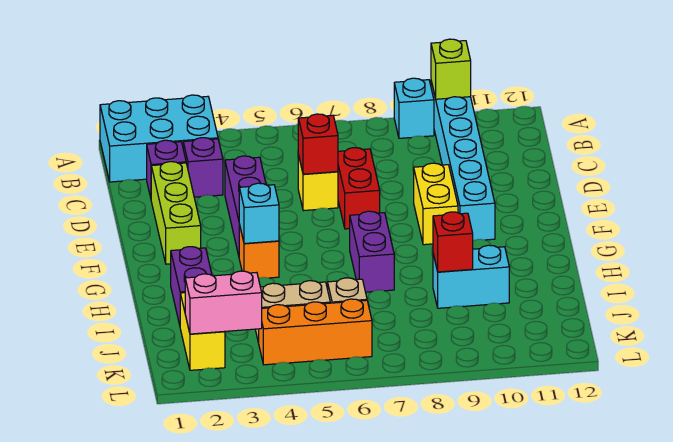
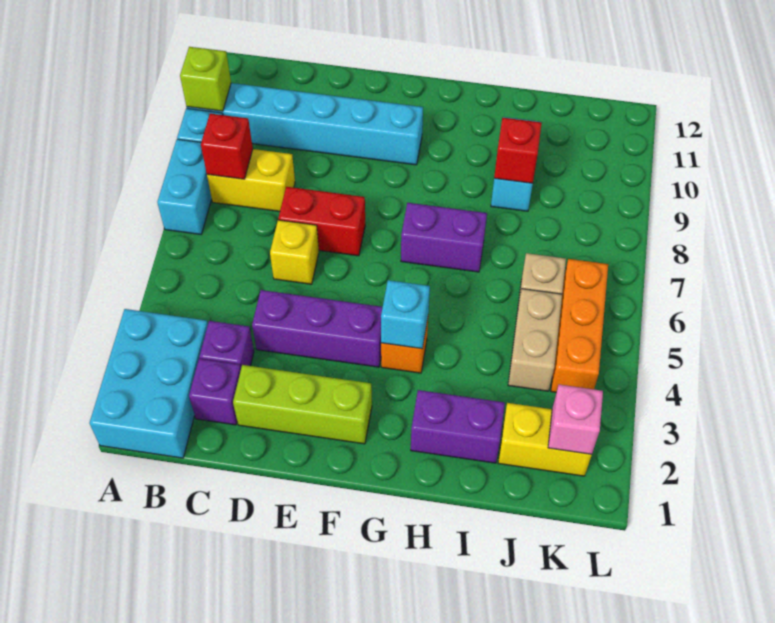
none -> cyan brick A7:A8 level 1
red brick D6 level 2 -> red brick B8 level 2
yellow brick E9:F9 level 1 -> yellow brick B8:C8 level 1
pink brick K2:K3 level 2 -> pink brick K2 level 2

